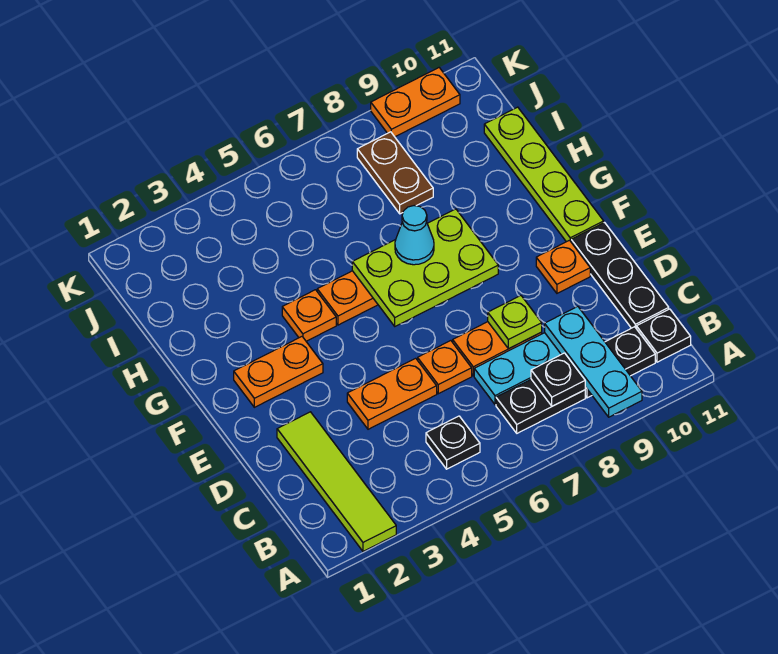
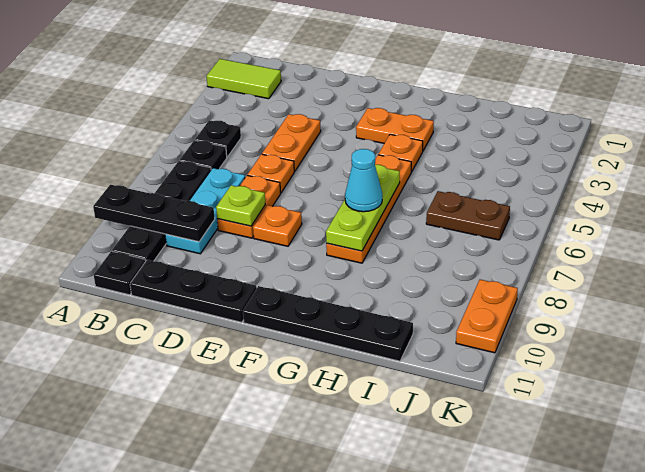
lime tile A2:D2 level 1 -> lime tile A2:B2 level 1
cyan plate A9:C9 level 2 -> black plate A9:C9 level 2
black plate B8 level 2 -> black plate B6 level 1
orange plate E10 level 1 -> orange plate E8 level 1
orange plate F2:F3 level 1 -> orange plate F3:G3 level 1
lime plate F6:G8 level 2 -> lime plate G6:G8 level 2
lime plate F11:I11 level 1 -> black plate F11:I11 level 1
brown plate I8:J8 level 1 -> brown plate I6:J6 level 1

